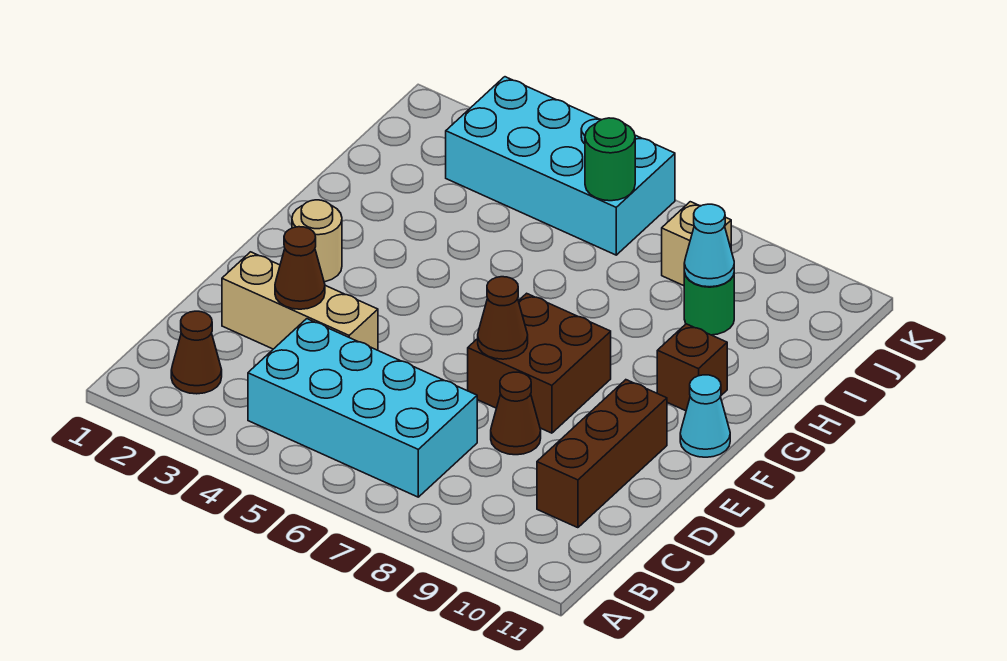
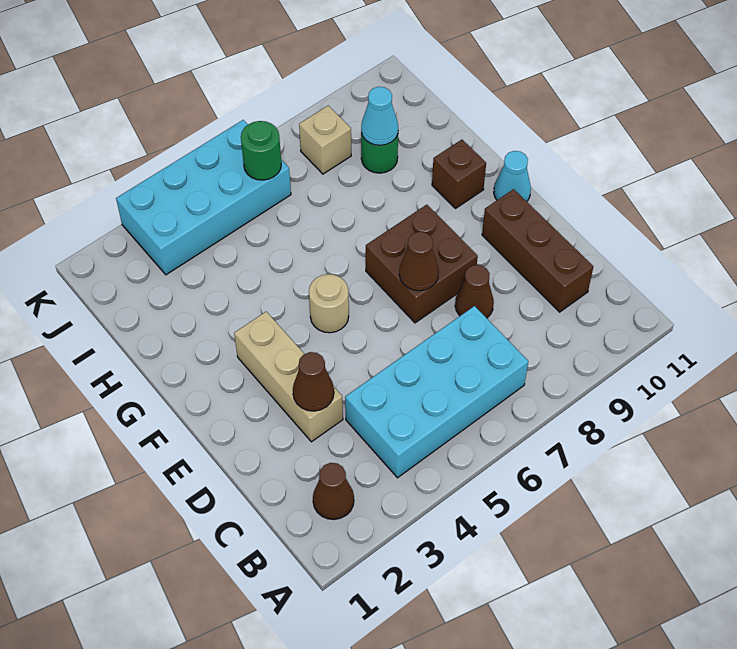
tan brick D2:D4 level 1 -> tan brick D3:F3 level 1
tan round brick F2 level 1 -> tan round brick F5 level 1

